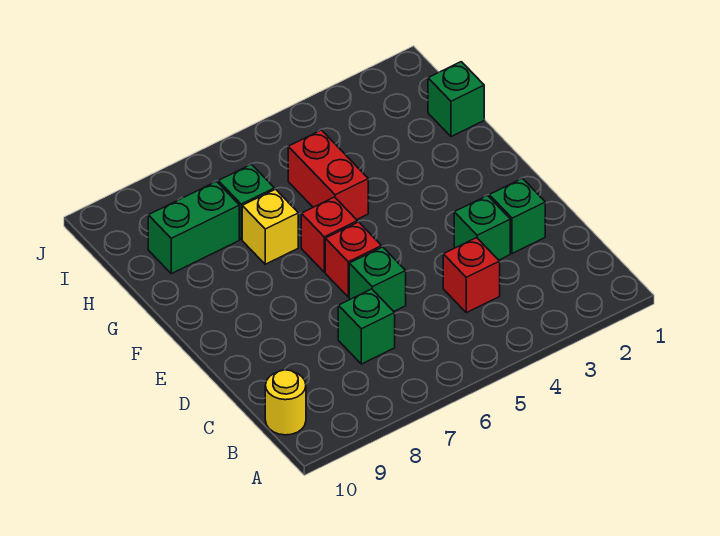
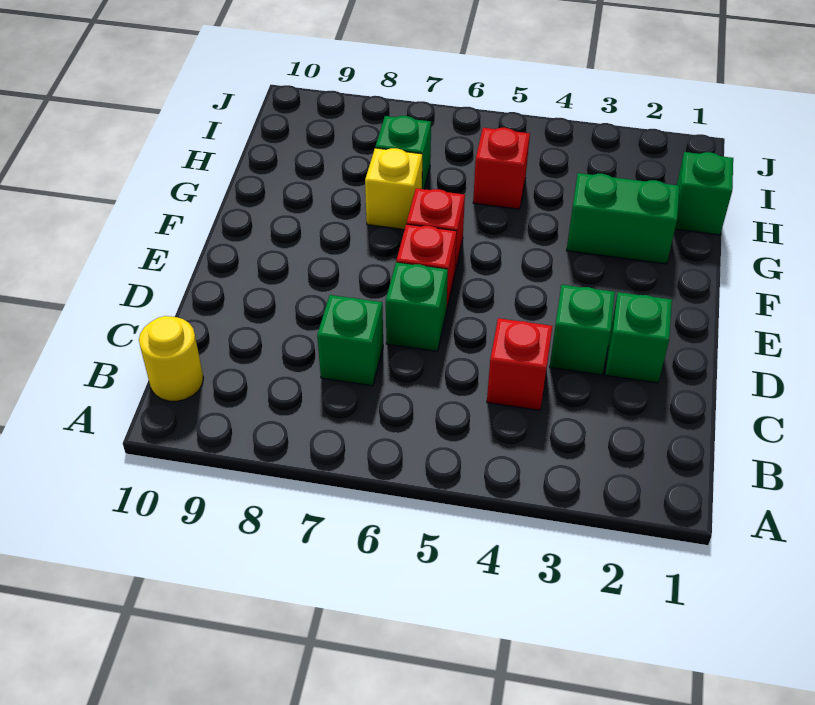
red brick G5:H5 level 1 -> red brick H5 level 1
green brick H8:H9 level 1 -> green brick G2:G3 level 1

